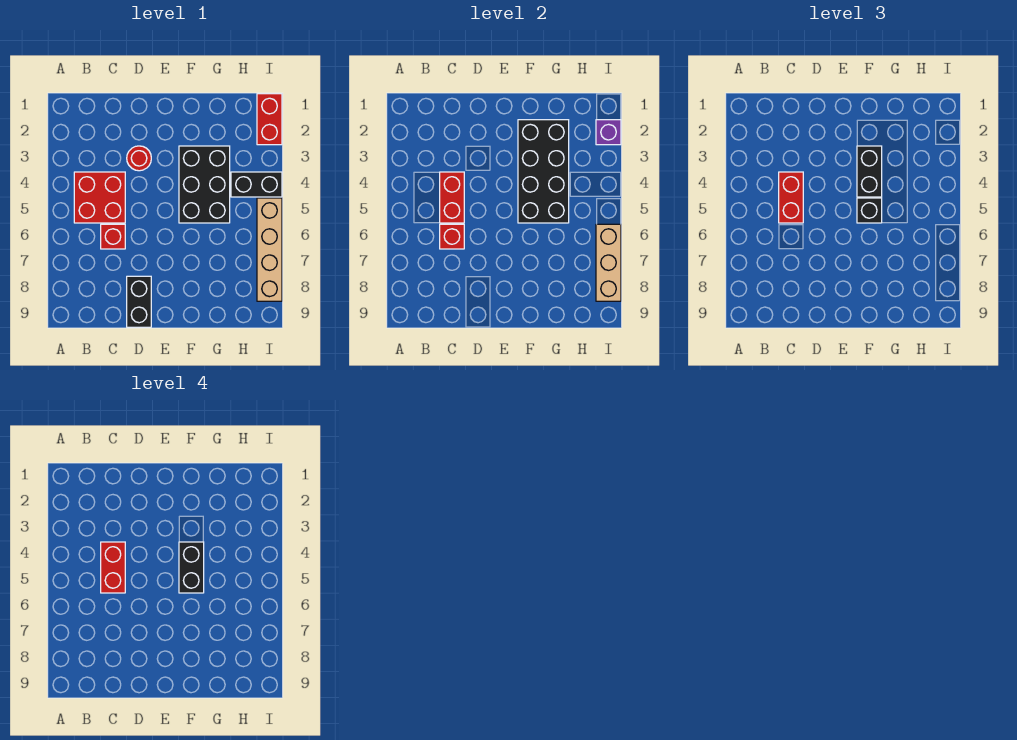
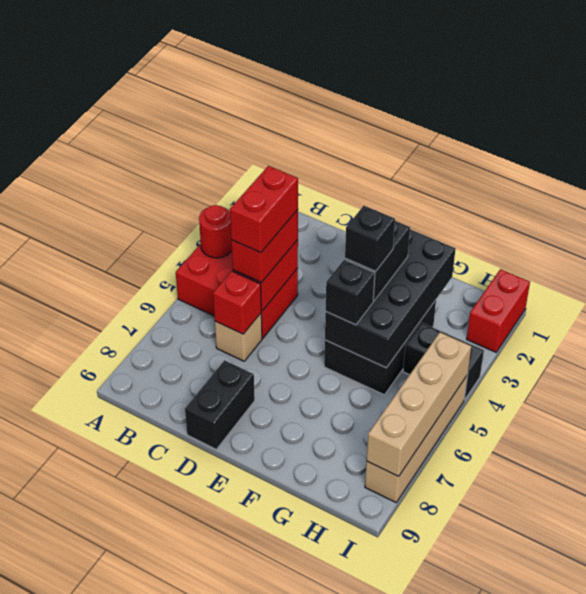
red brick B4:C5 level 1 -> red brick A4:C5 level 1
red brick C6 level 1 -> tan brick C6 level 1
red round brick D3 level 1 -> red round brick A4 level 2
black brick F4:F5 level 4 -> black brick F4 level 4
purple brick I2 level 2 -> none
tan brick I6:I8 level 2 -> tan brick I5:I8 level 2

